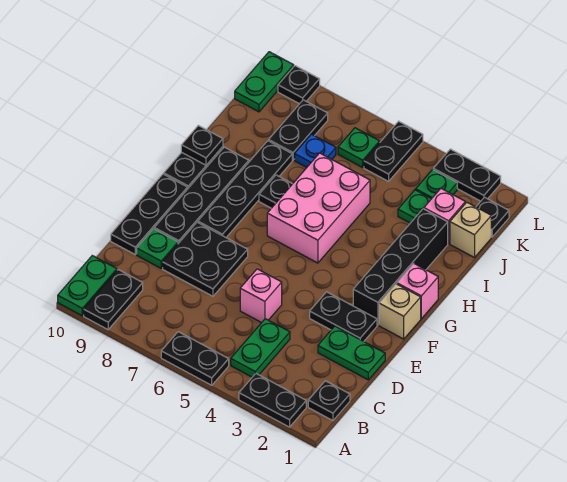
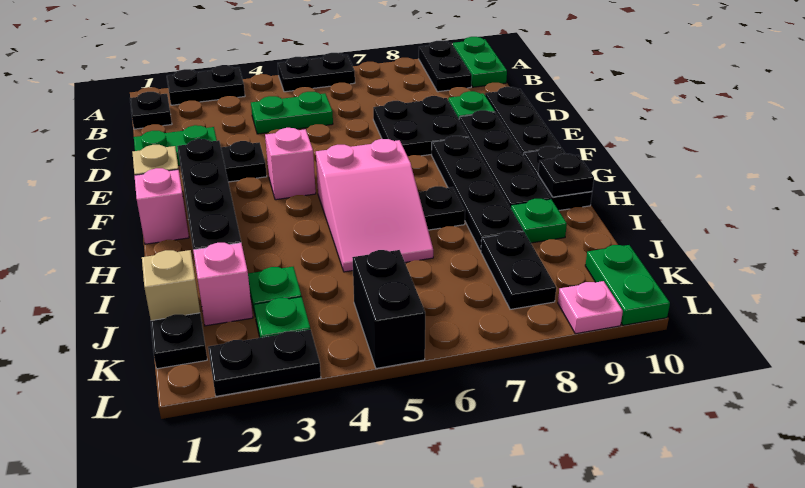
green plate B4:C4 level 1 -> green plate C4:C5 level 1
pink brick D5 level 1 -> pink brick F4 level 1
pink brick G5:I6 level 1 -> pink slope G5:I6 level 1 top G
blue plate J7 level 1 -> none
black plate K5:L5 level 1 -> black brick K5:L5 level 1
green plate K6 level 1 -> green plate I9 level 1
black plate L9 level 1 -> pink plate L9 level 1

